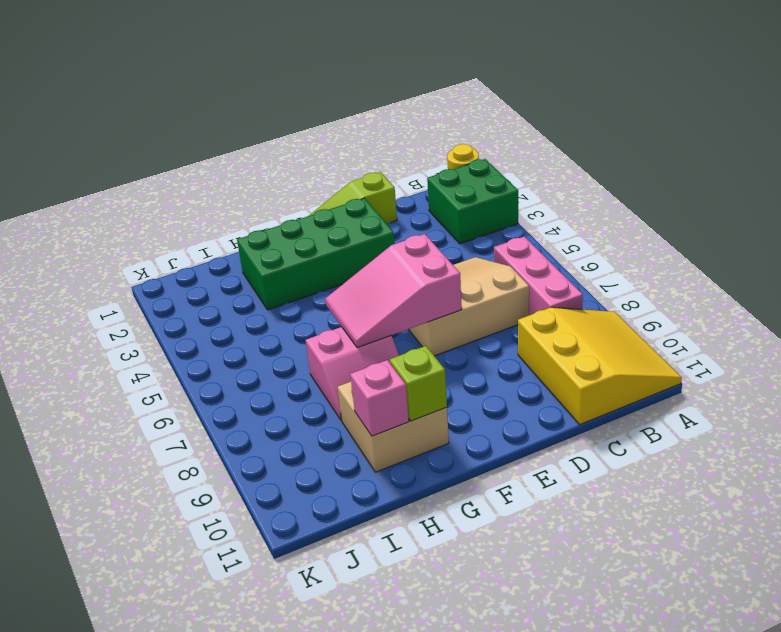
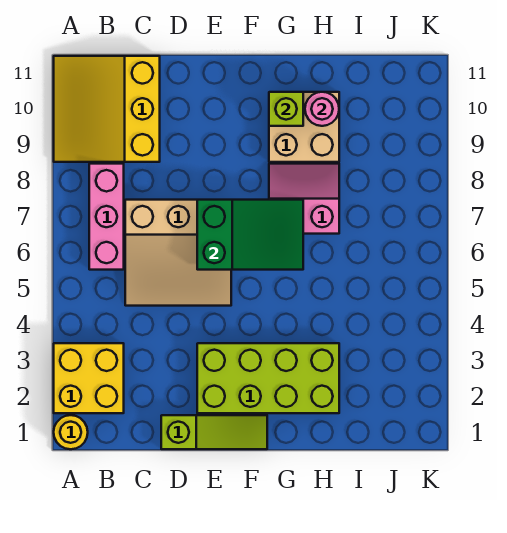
green brick A2:B3 level 1 -> yellow brick A2:B3 level 1
green brick E2:H3 level 1 -> lime brick E2:H3 level 1
pink slope E6:G7 level 2 top E -> green slope E6:G7 level 2 top E
pink brick H10 level 2 -> pink round brick H10 level 2

